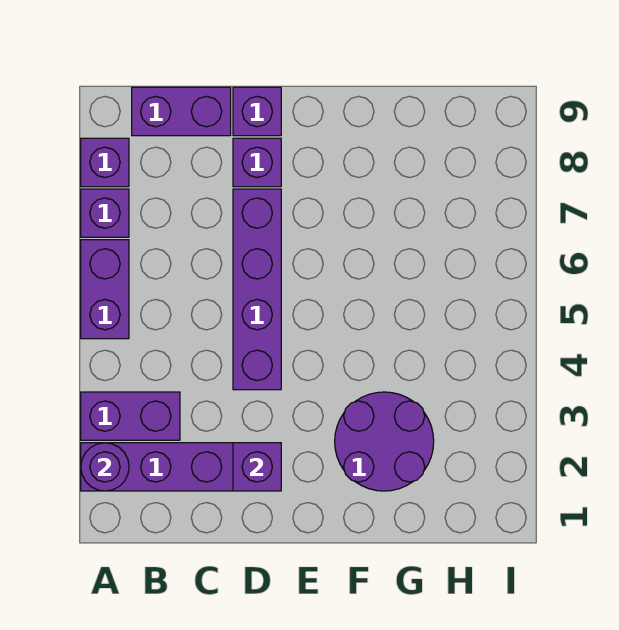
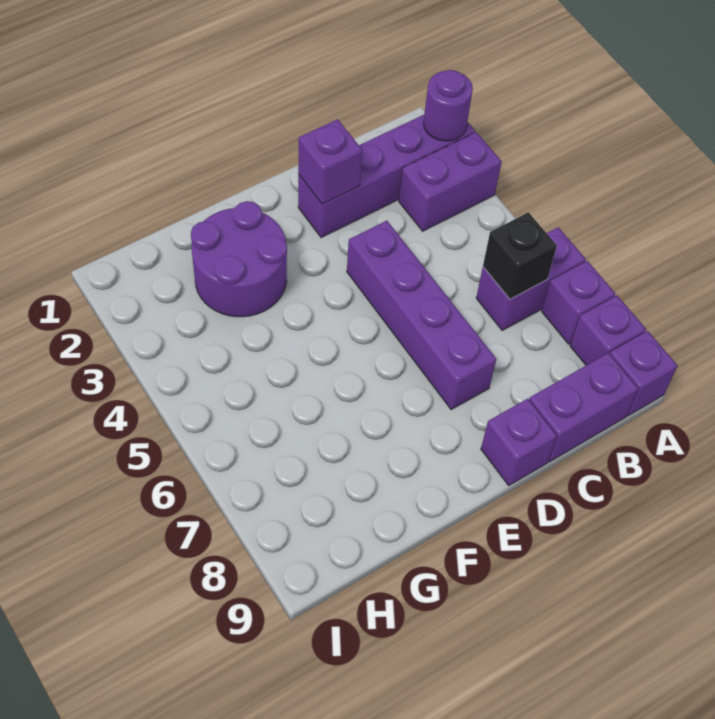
purple brick A5:A6 level 1 -> purple brick A6:B6 level 1
none -> black brick B6 level 2
purple brick D8 level 1 -> purple brick A9 level 1

